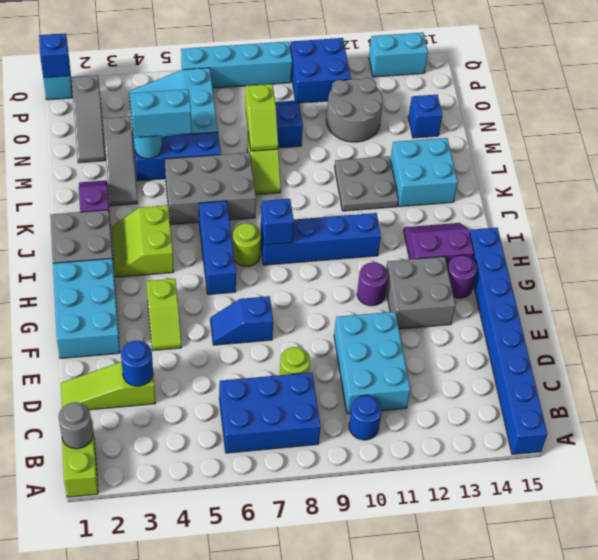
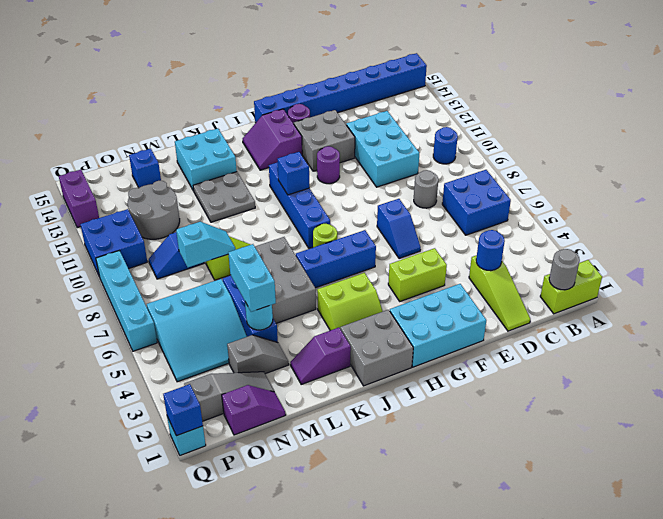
blue brick B6:C8 level 1 -> blue brick B6:C7 level 1
cyan brick C10:E11 level 1 -> cyan brick D10:E12 level 1
lime round brick D8 level 1 -> grey round brick D8 level 1
lime slope F4:G4 level 1 top G -> lime brick F4:G4 level 1
blue brick I8 level 2 -> blue brick I10 level 2
grey slope L3:N3 level 1 top N -> grey slope M3:N3 level 1 top N
lime slope M8:N8 level 2 top N -> cyan slope M8:N8 level 2 top N
none -> purple slope N1:O1 level 1 top O
cyan brick Q13:Q14 level 1 -> purple brick Q13:Q14 level 1

